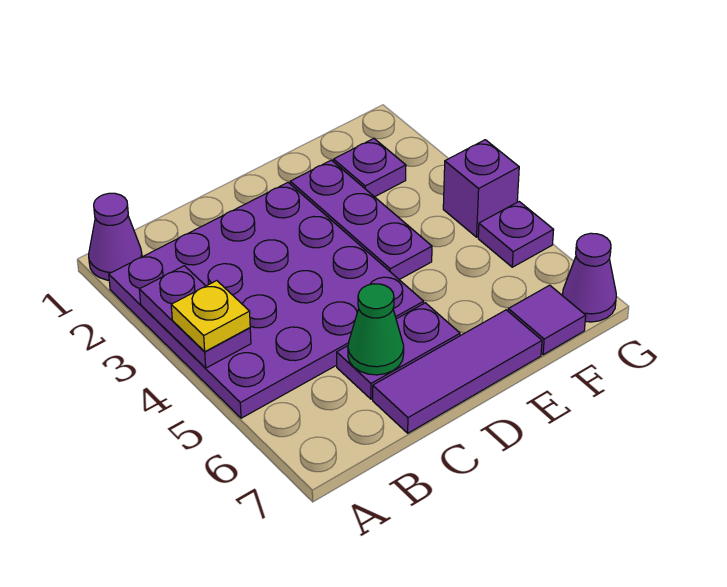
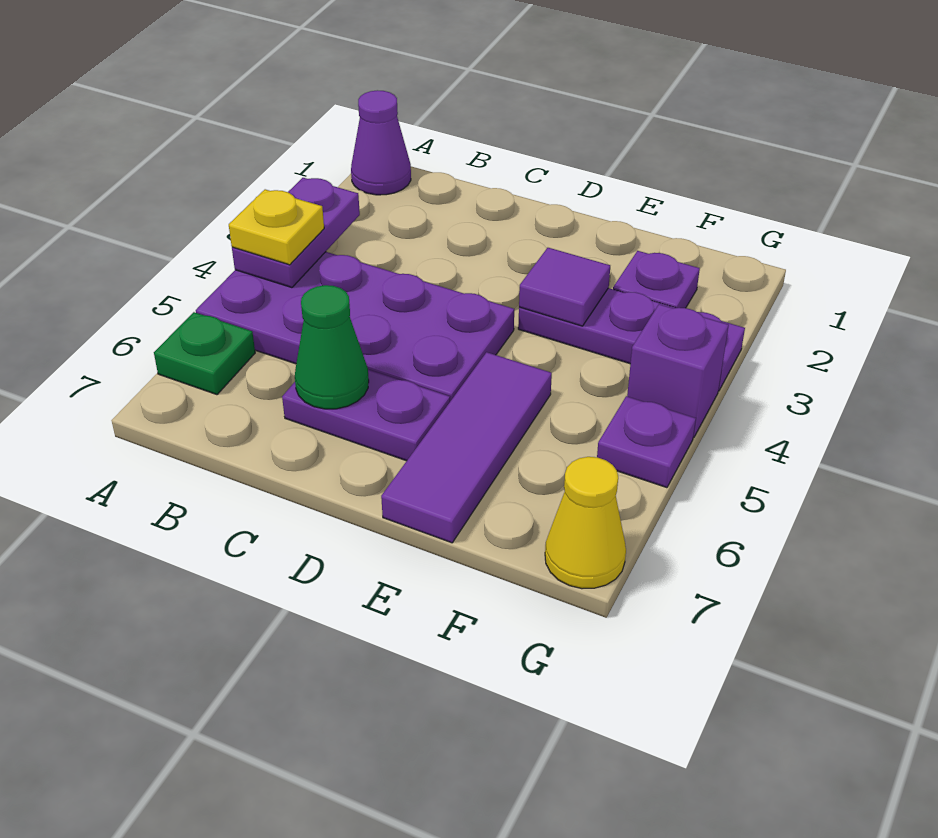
purple plate A2:D5 level 1 -> purple plate A4:D5 level 1
none -> green plate A6 level 1
purple tile C7:E7 level 1 -> purple tile E5:E7 level 1
purple plate E2:E4 level 1 -> purple plate E3:G3 level 1
purple tile F7 level 1 -> purple tile E3 level 2
purple cone G7 level 1 -> yellow cone G7 level 1

